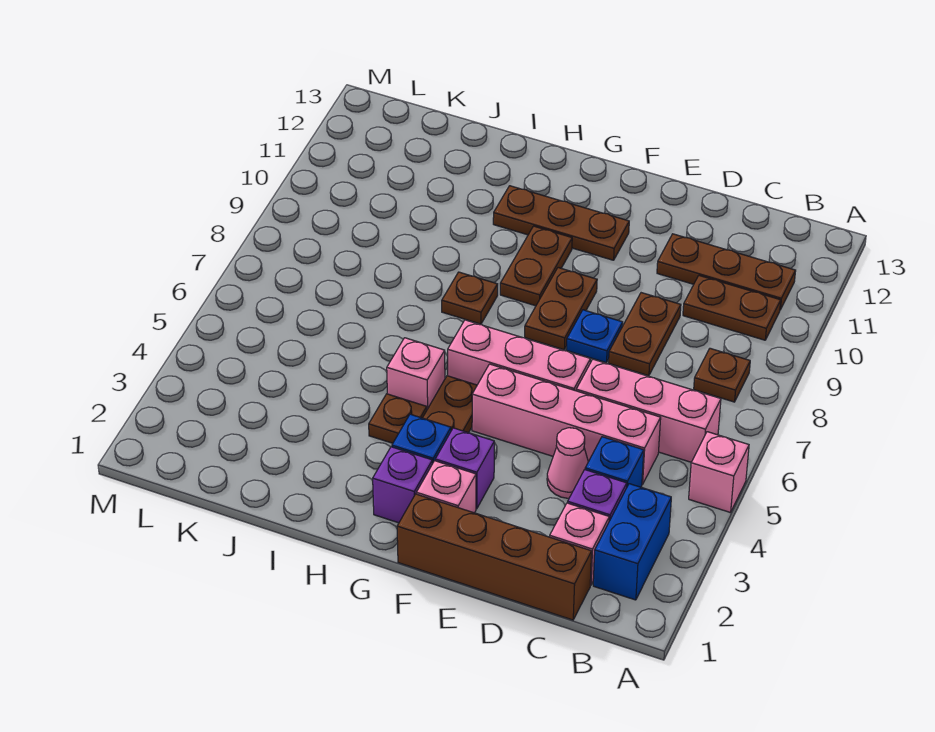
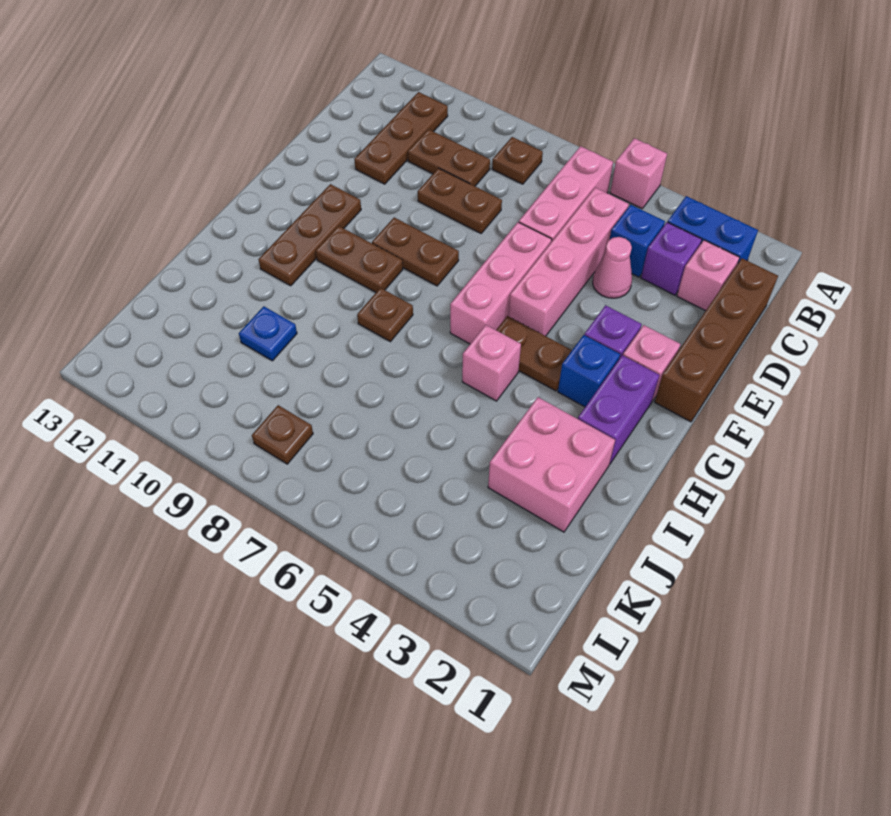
brown plate B10:C10 level 1 -> brown plate C9:C10 level 1
blue plate E8 level 1 -> blue plate J10 level 1
purple brick G2 level 1 -> purple brick G2:H2 level 1
brown plate H4 level 1 -> brown plate L8 level 1
none -> pink brick I2:J3 level 1

